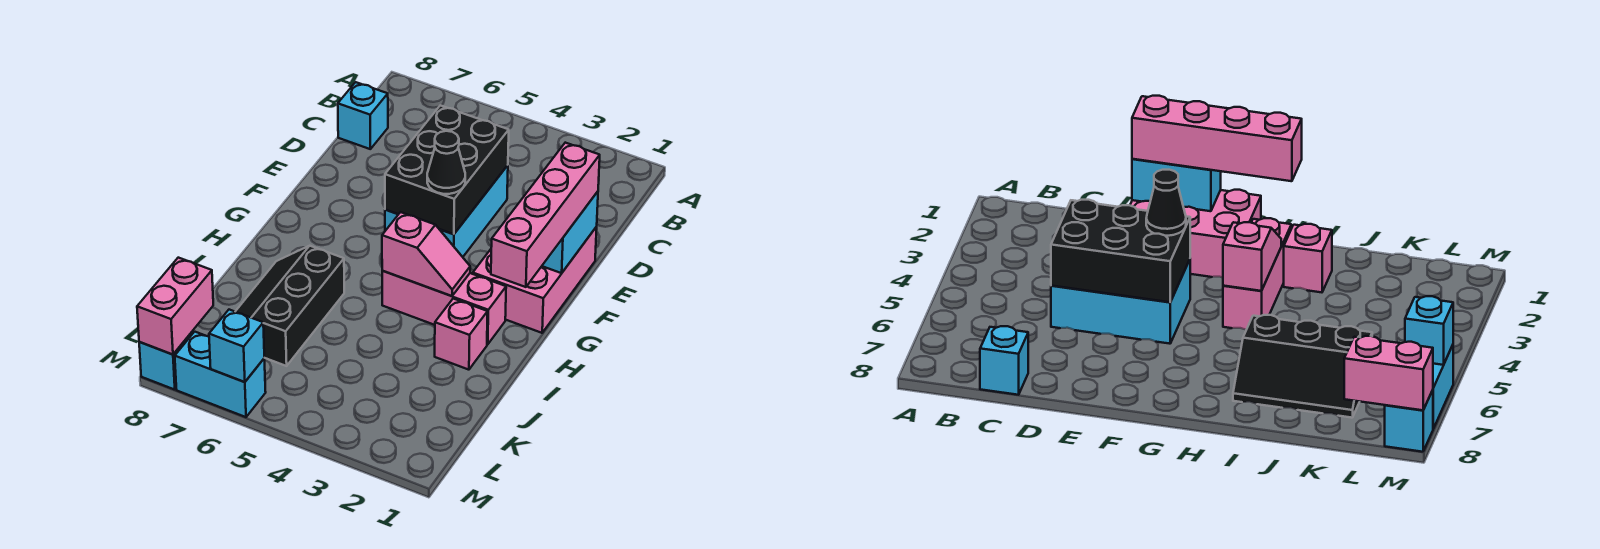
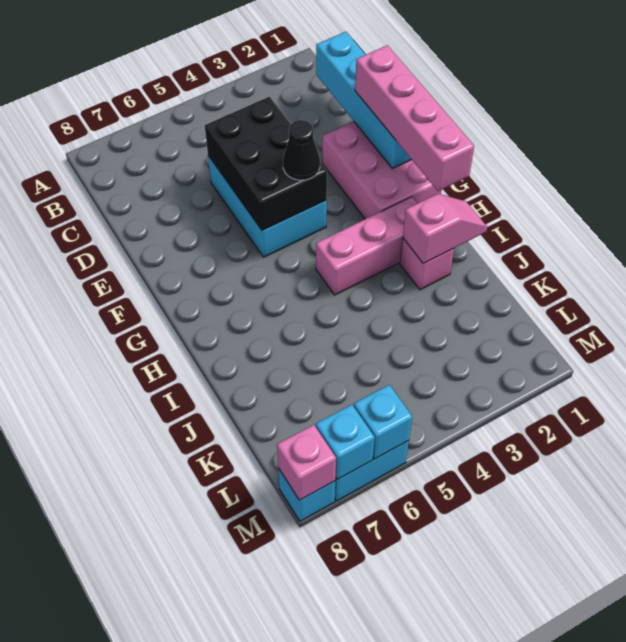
cyan brick C8 level 1 -> cyan brick M7 level 2
cyan brick E1:F1 level 2 -> cyan brick C1:F1 level 2
pink slope H3:H4 level 2 top 4 -> pink slope I1:I2 level 2 top 2
black slope I6:K7 level 1 top 6 -> none
pink brick L8:M8 level 2 -> pink brick M8 level 2

